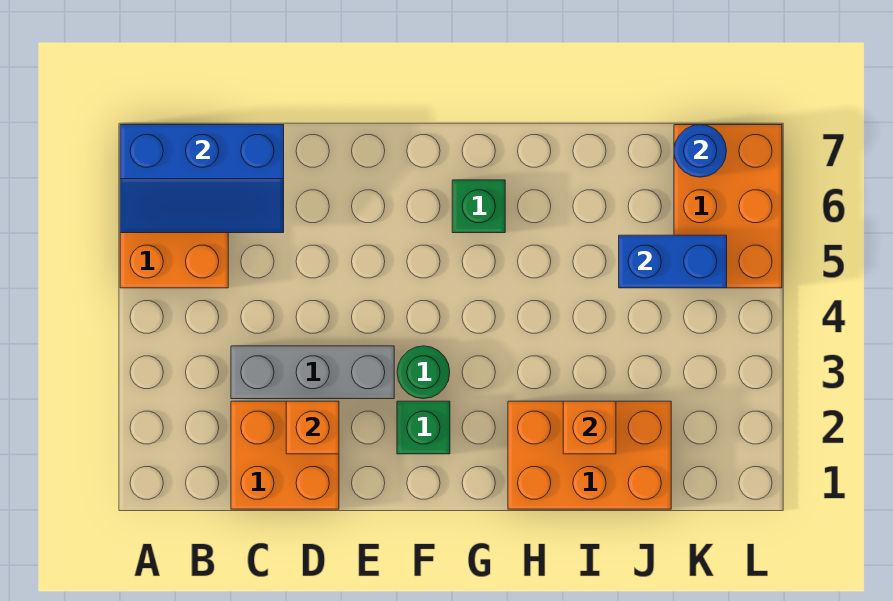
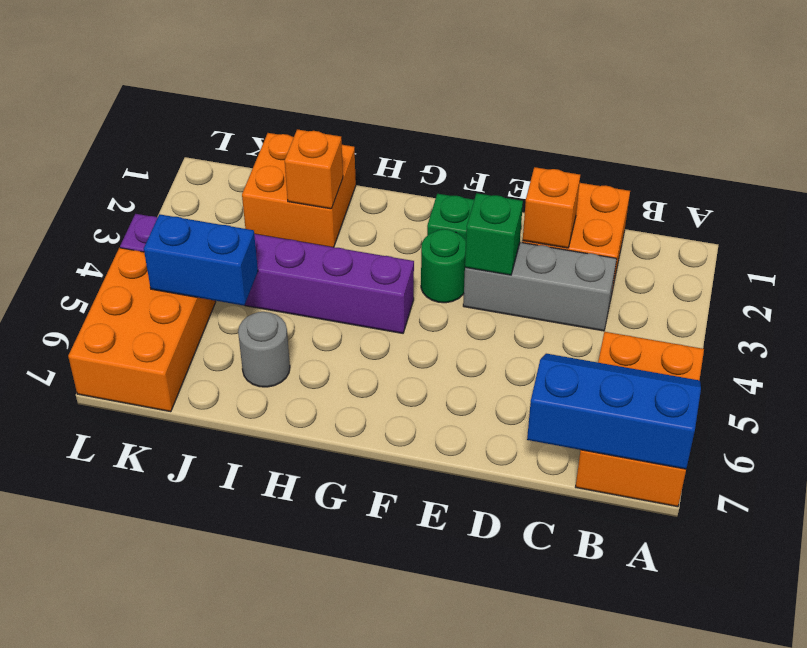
none -> purple brick G4:L4 level 1
green brick G6 level 1 -> green brick E3 level 2
orange brick H1:J2 level 1 -> orange brick I1:J2 level 1
none -> grey round brick I6 level 1
blue round brick K7 level 2 -> none

